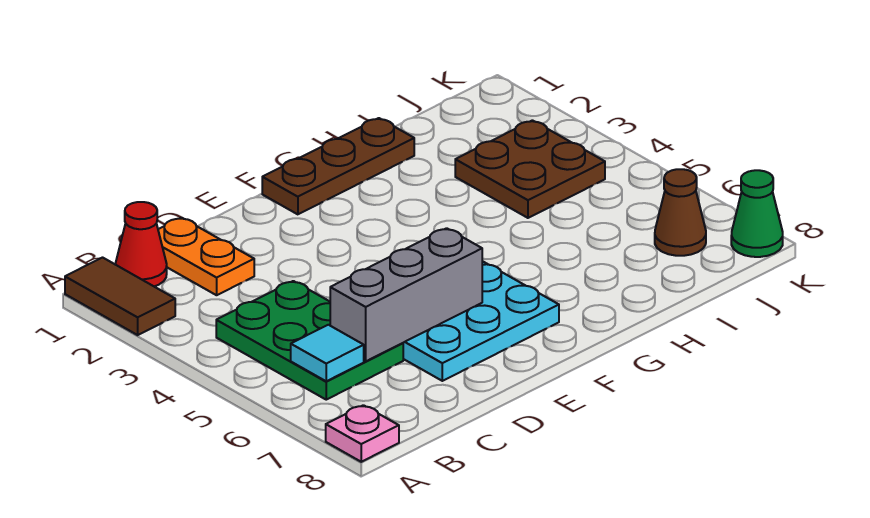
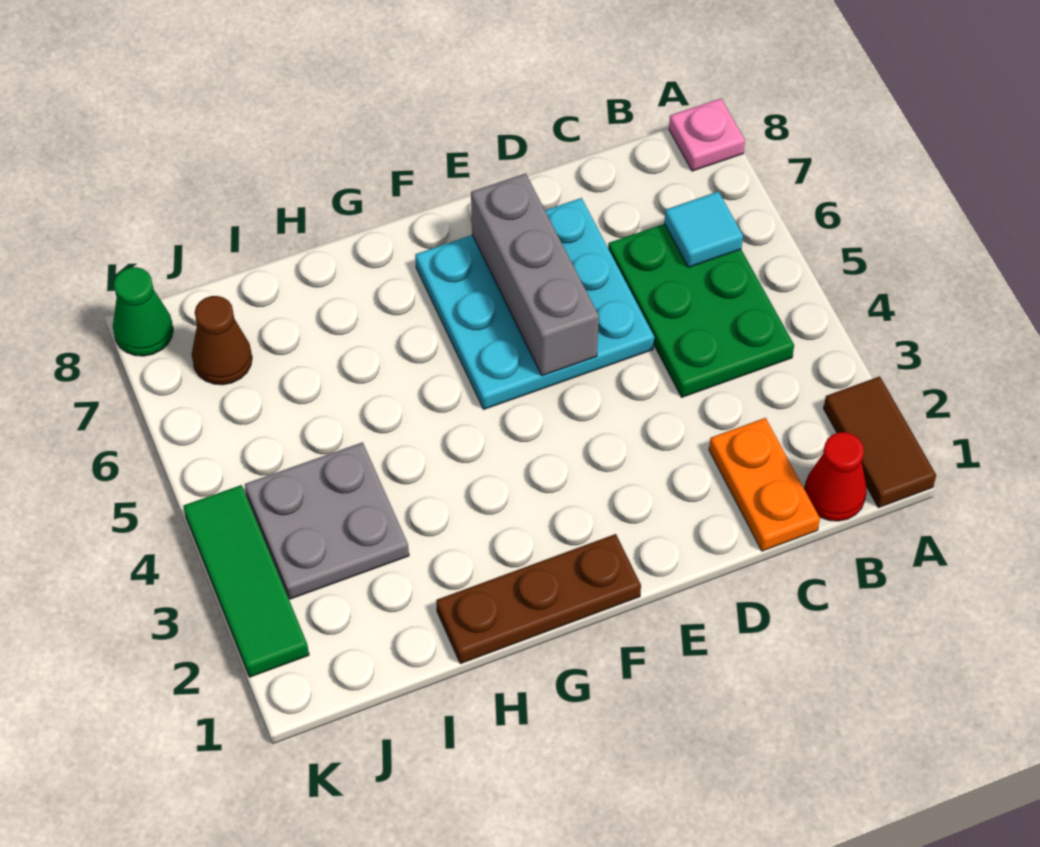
grey brick C6:E6 level 2 -> grey brick E5:E7 level 2
brown plate I3:J4 level 1 -> grey plate I3:J4 level 1
none -> green tile K2:K4 level 1

